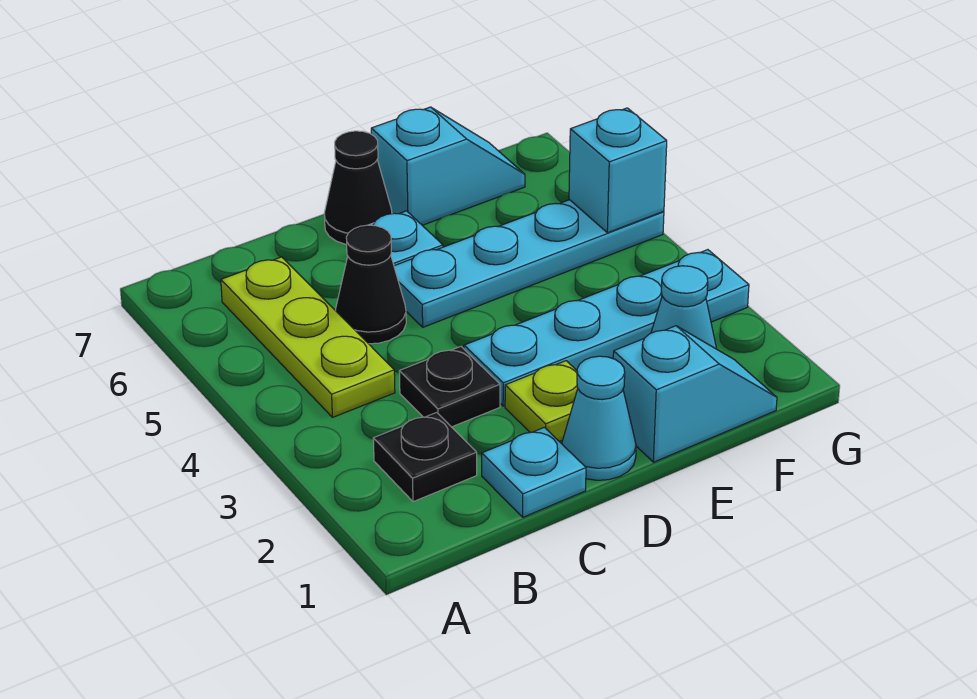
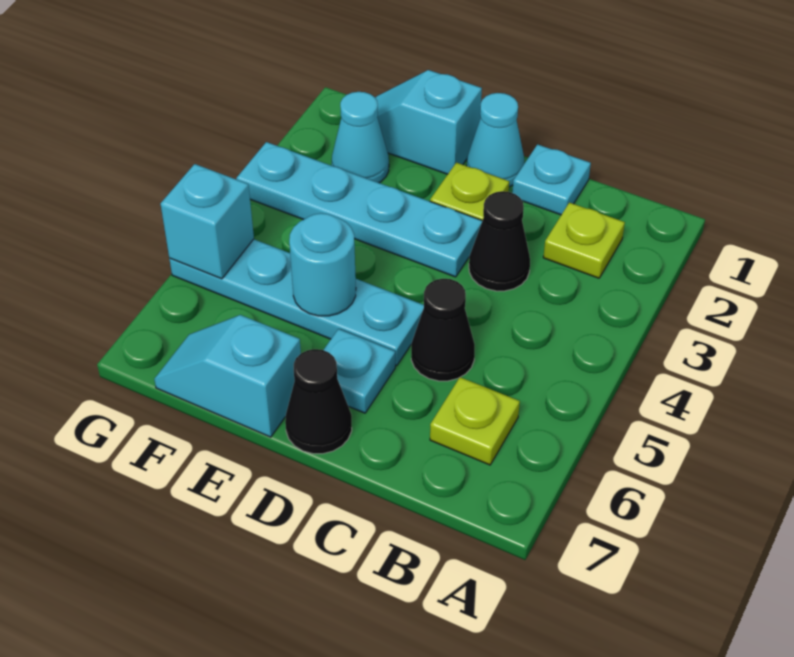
black plate B2 level 1 -> lime plate B2 level 1
lime plate B4:B6 level 1 -> lime plate B6 level 1
black plate C3 level 1 -> black cone C3 level 1
none -> cyan round brick E5 level 2

